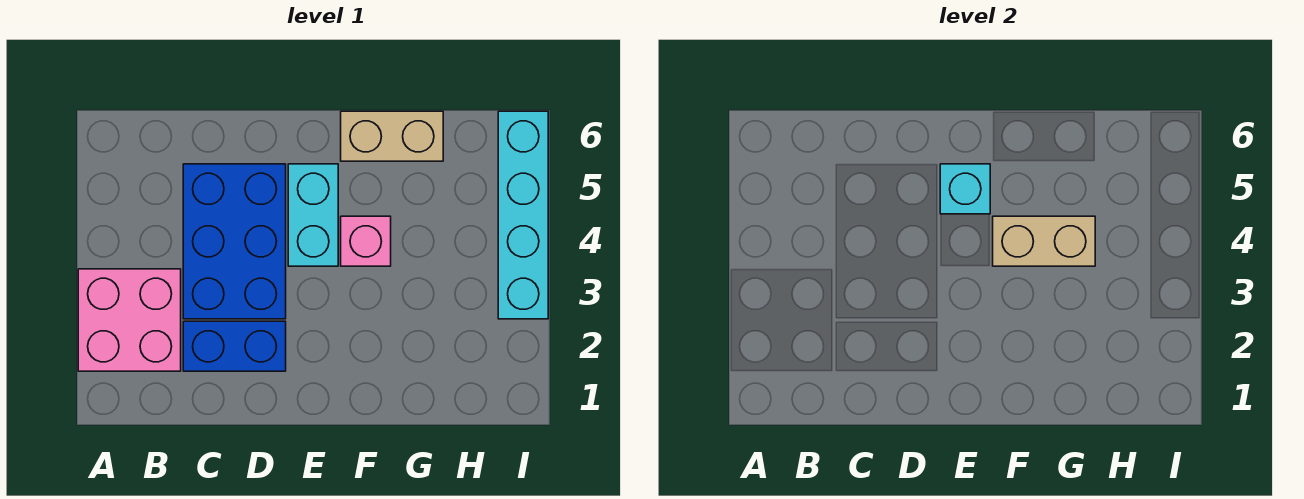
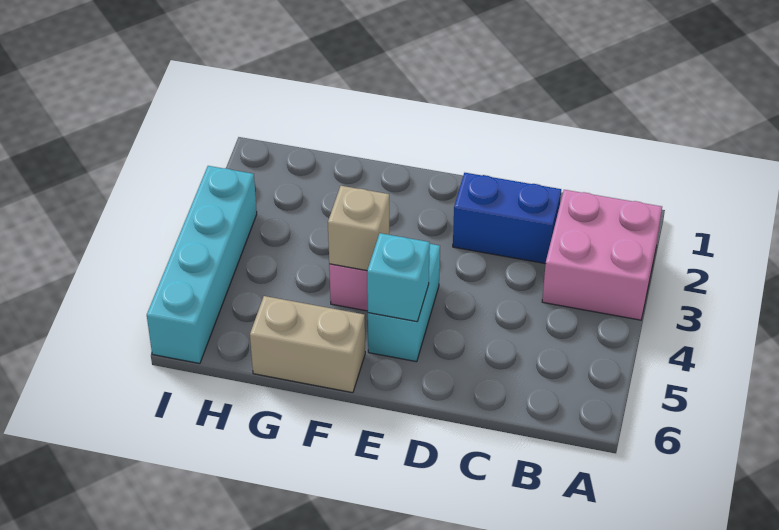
blue brick C3:D5 level 1 -> none
tan brick F4:G4 level 2 -> tan brick F4 level 2

